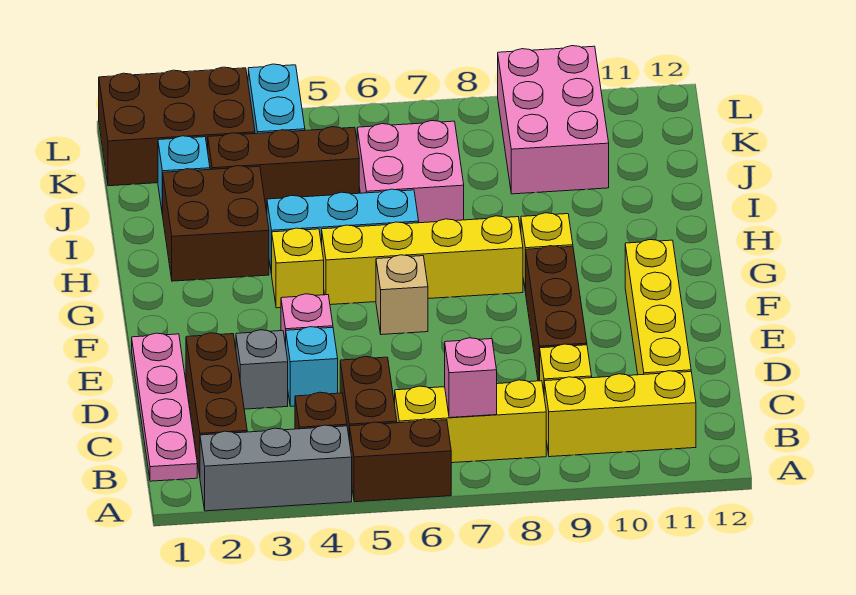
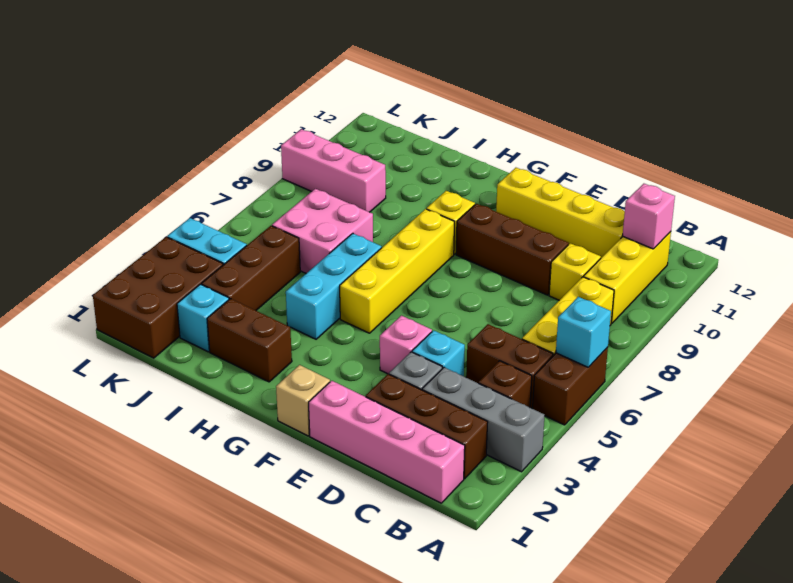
grey brick A2:A4 level 1 -> grey brick A3:C3 level 1
none -> cyan brick A6 level 2
pink plate B1:E1 level 1 -> pink brick B1:E1 level 1
pink brick B7 level 2 -> pink brick B11 level 2
tan brick F6 level 1 -> tan brick F1 level 1
yellow brick G4 level 1 -> none
brown brick H2:I3 level 1 -> brown brick H2:I2 level 1
pink brick J9:L10 level 1 -> pink brick J9:L9 level 1

